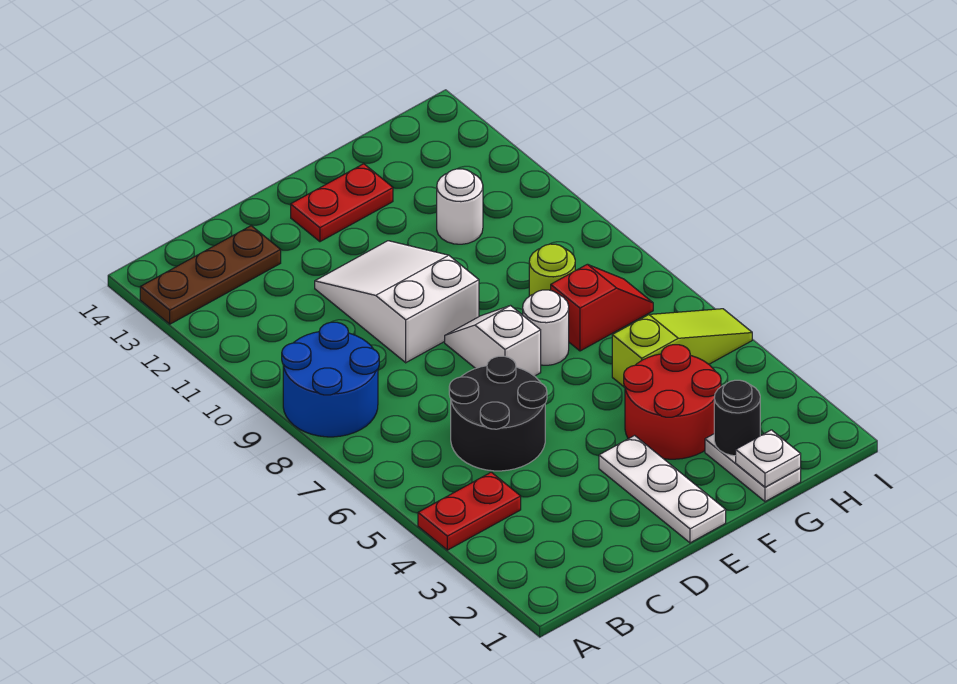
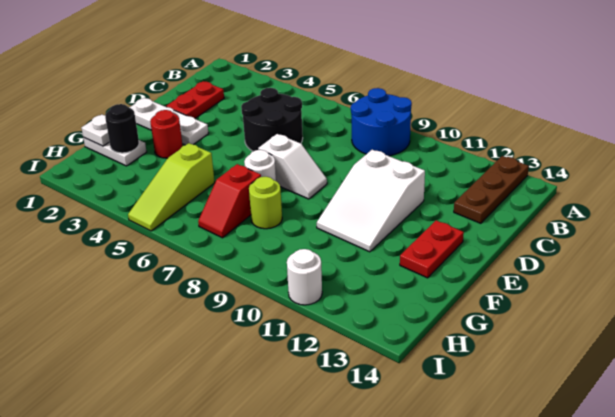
red plate A4:B4 level 1 -> red plate C2:D2 level 1
white slope D9:E11 level 1 top 9 -> white slope D10:F11 level 1 top D
red round brick F3:G4 level 1 -> red round brick F3 level 1
white round brick G11 level 1 -> white round brick I11 level 1

